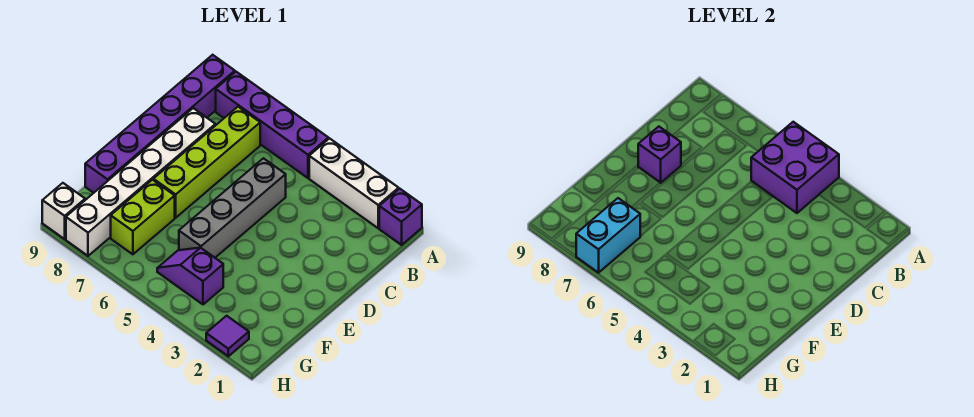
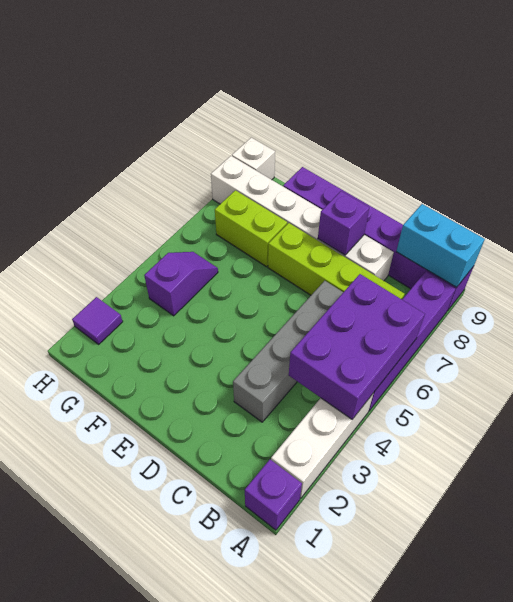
purple brick A4:B5 level 2 -> purple brick A4:B6 level 2
grey brick C5:F5 level 1 -> grey brick C3:C6 level 1
cyan brick G7:H7 level 2 -> cyan brick A9:B9 level 2

